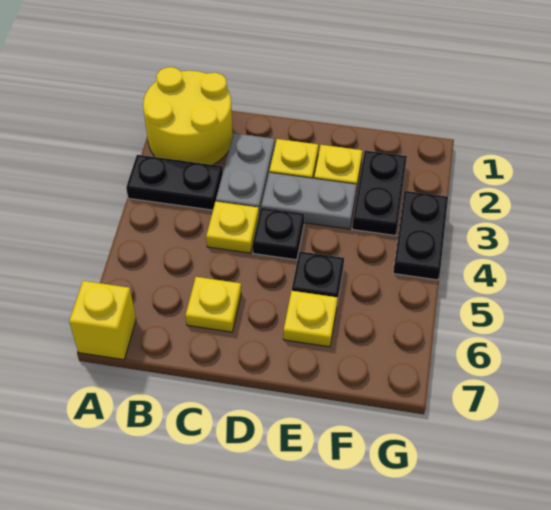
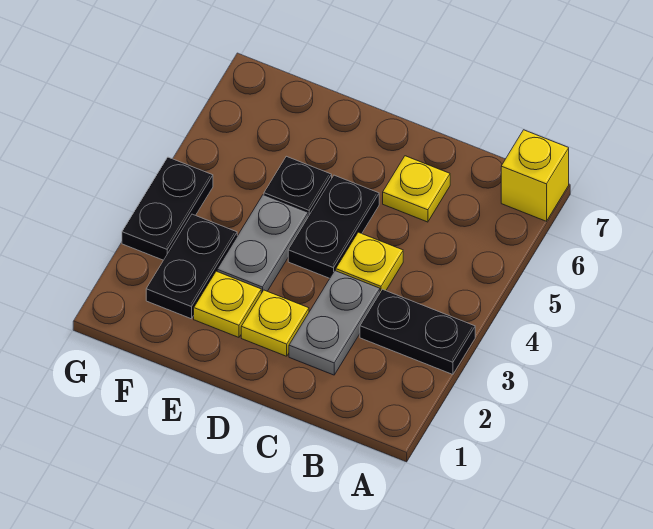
yellow round brick A1:B2 level 1 -> none
grey plate D3:E3 level 1 -> grey plate E3:E4 level 1
black plate D4 level 1 -> black plate D4:D5 level 1
yellow plate E6 level 1 -> none

